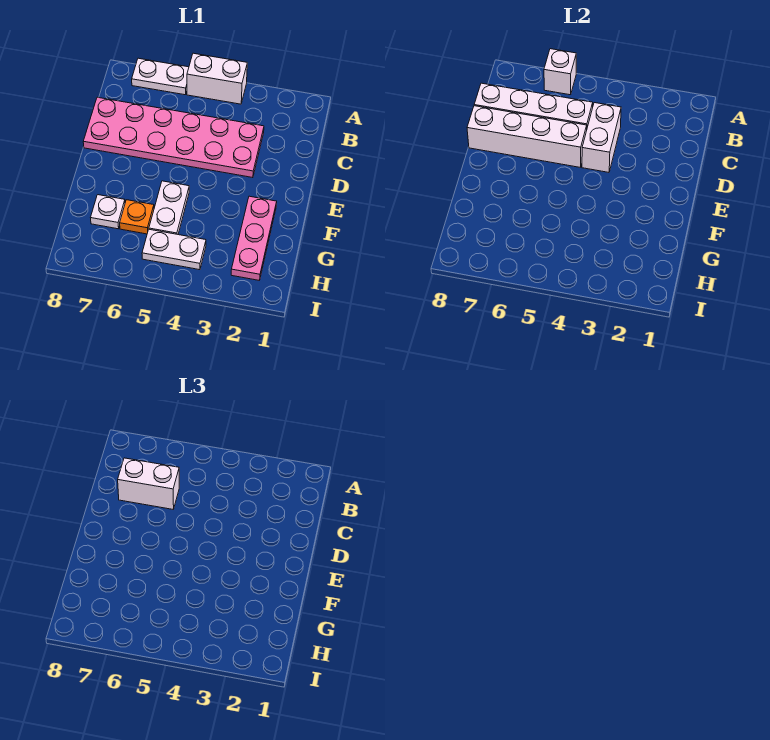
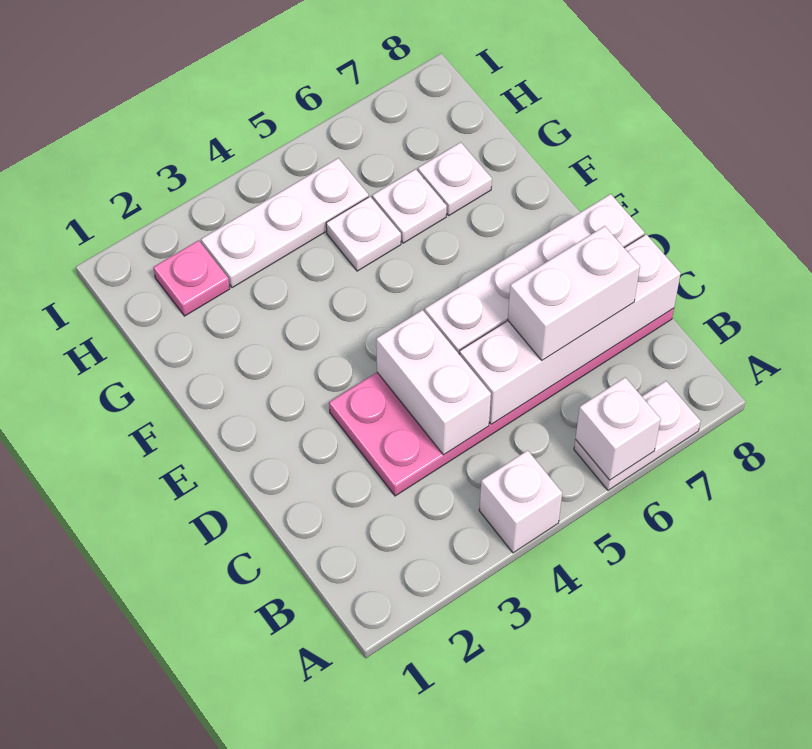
white brick A4:A5 level 1 -> white brick A4 level 1
pink plate F2:H2 level 1 -> pink plate H2 level 1
white plate F5:G5 level 1 -> white plate G5 level 1
orange plate G6 level 1 -> white plate G6 level 1
white plate H4:H5 level 1 -> white plate H3:H5 level 1

